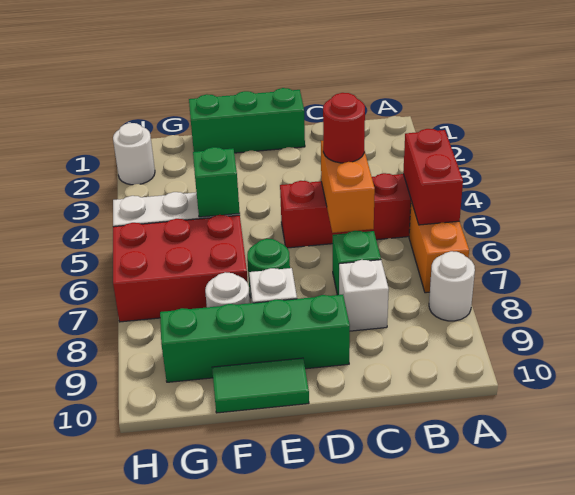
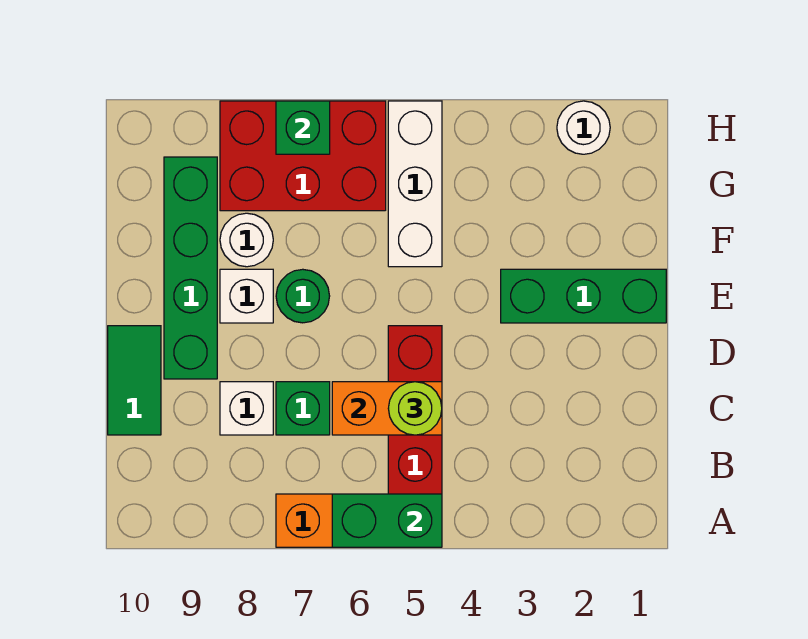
red brick A5:A6 level 2 -> green brick A5:A6 level 2
white round brick A8 level 1 -> none
red round brick C5 level 3 -> lime round brick C5 level 3
green brick D1:F1 level 1 -> green brick E1:E3 level 1
green tile E10:F10 level 1 -> green tile C10:D10 level 1
green brick F5 level 2 -> green brick H7 level 2
red brick F6:H7 level 1 -> red brick G6:H8 level 1

